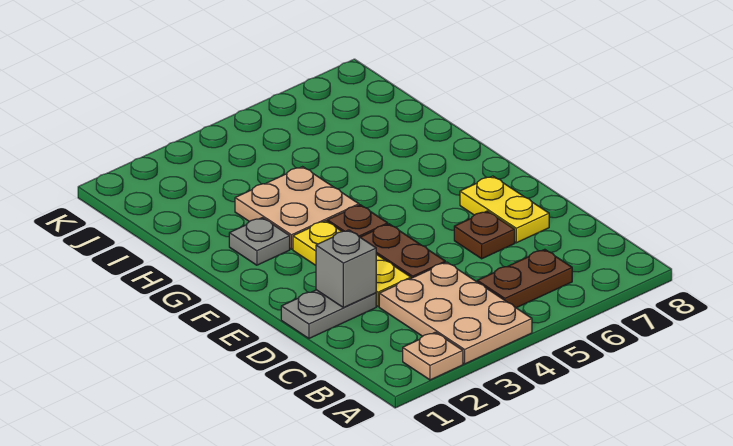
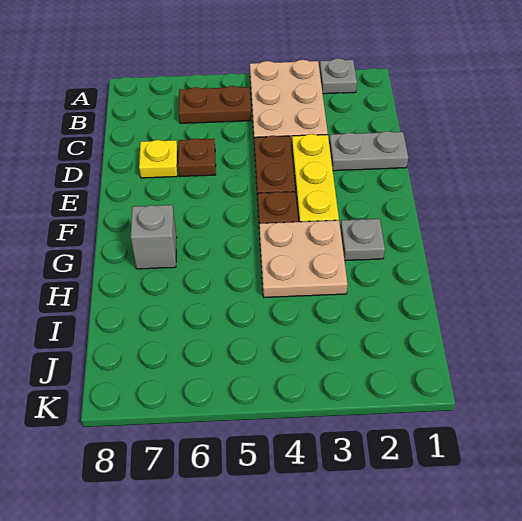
tan plate A2 level 1 -> grey plate A2 level 1
grey brick D2 level 2 -> grey brick G7 level 1
yellow plate D7:E7 level 1 -> yellow plate D7 level 1

